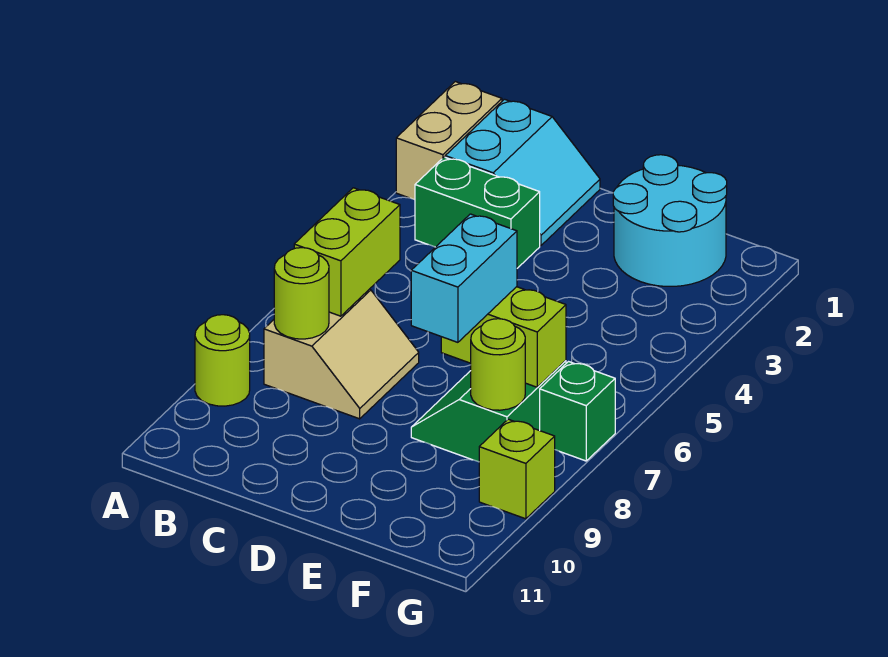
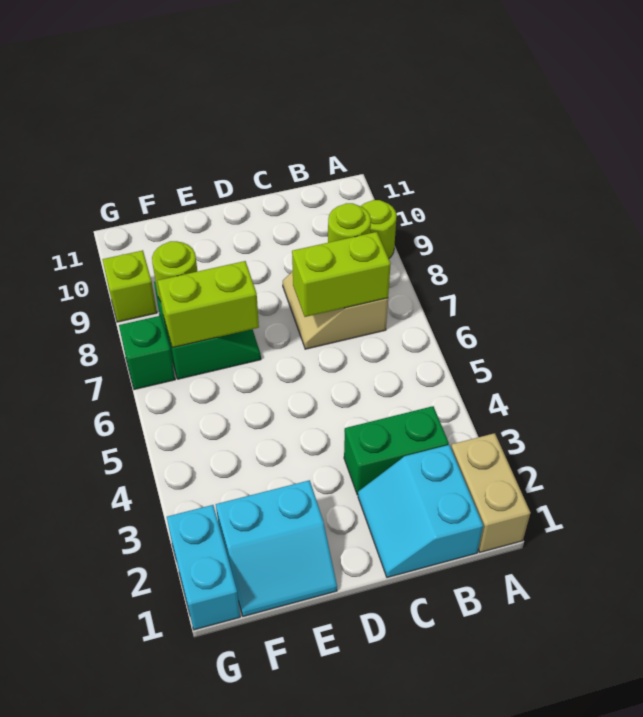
lime brick B6:B7 level 2 -> lime brick B7:C7 level 2
cyan round brick E1:F2 level 1 -> cyan slope E1:F2 level 1 top 2
cyan brick E7:E8 level 3 -> cyan brick G1:G2 level 1

